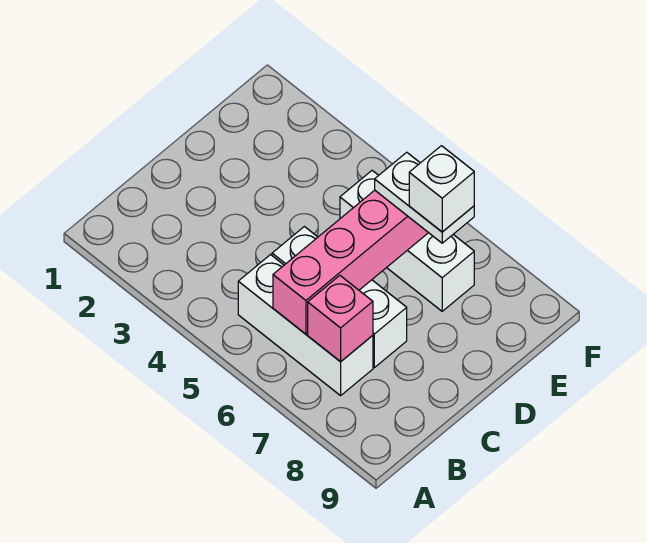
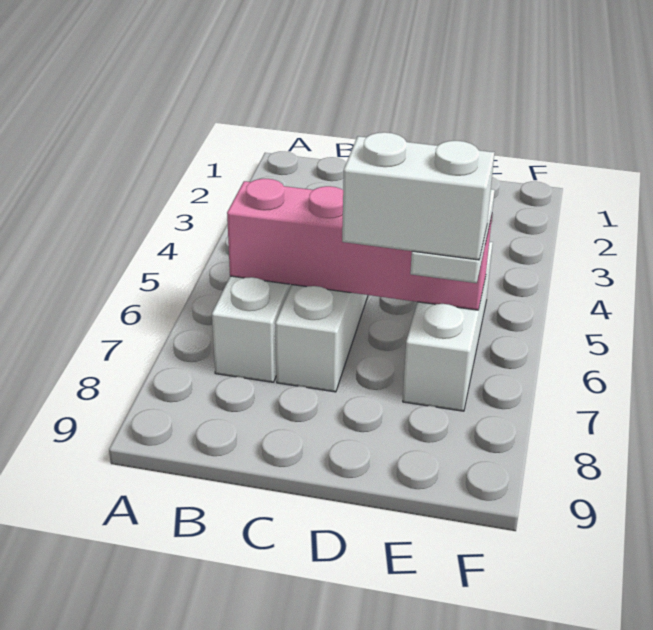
pink brick B7 level 2 -> none
white brick E7 level 4 -> white brick D7:E7 level 4

